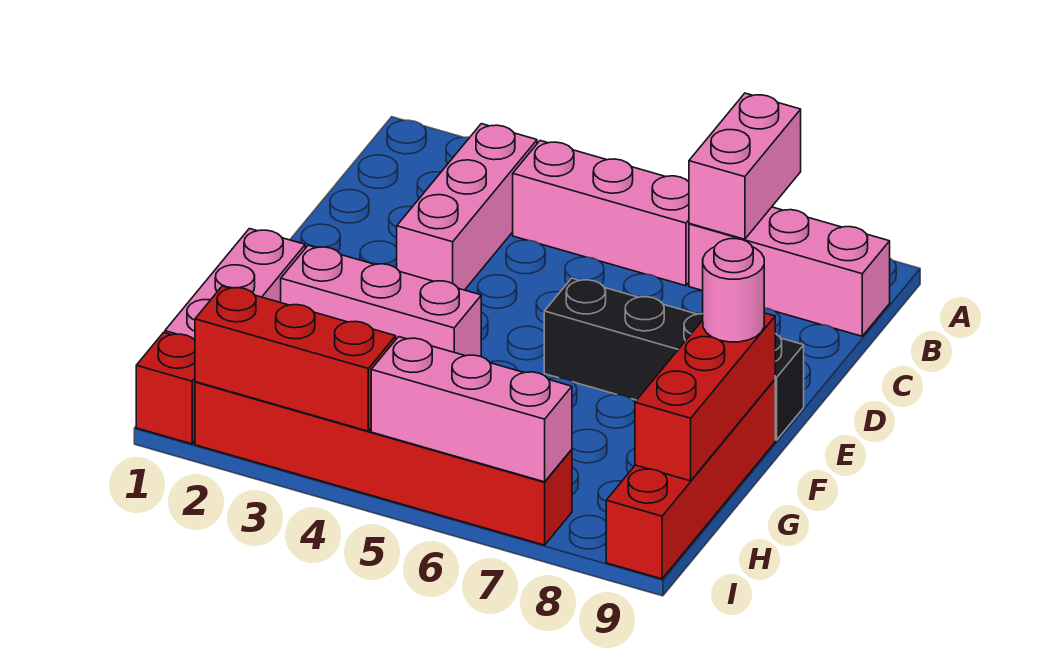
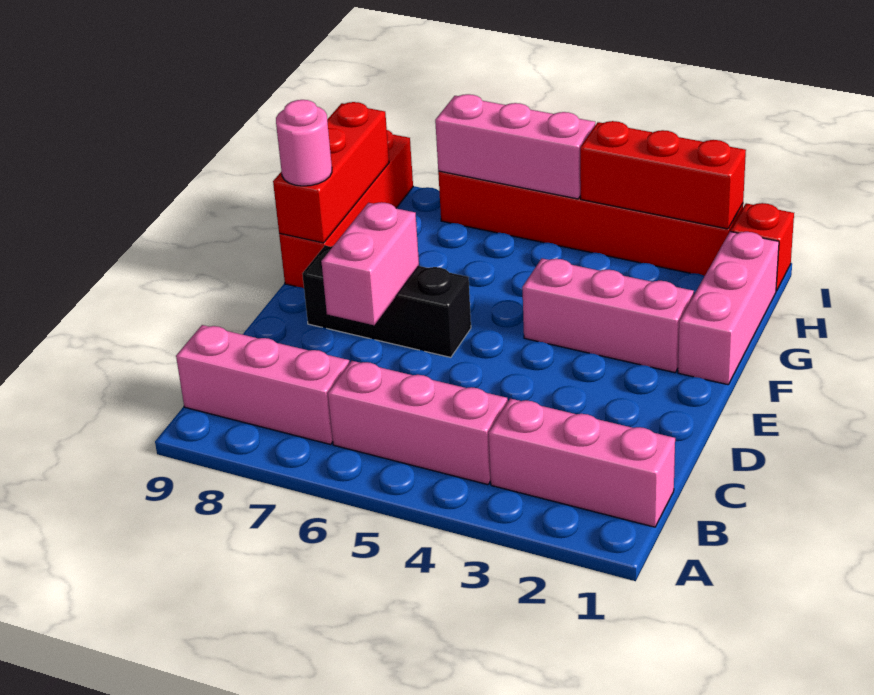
pink brick A7:B7 level 2 -> pink brick D7:E7 level 2
pink brick B3:D3 level 1 -> pink brick B1:B3 level 1
black brick E6:E9 level 1 -> black brick E6:E8 level 1

